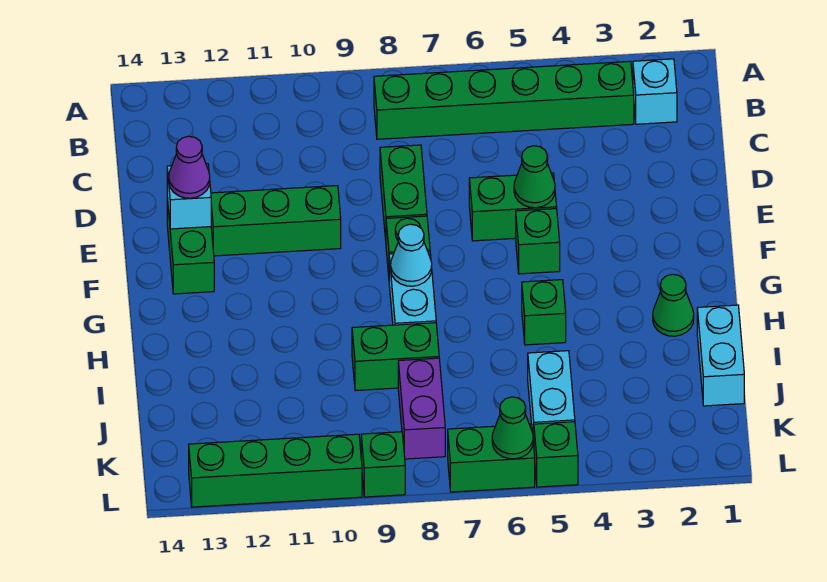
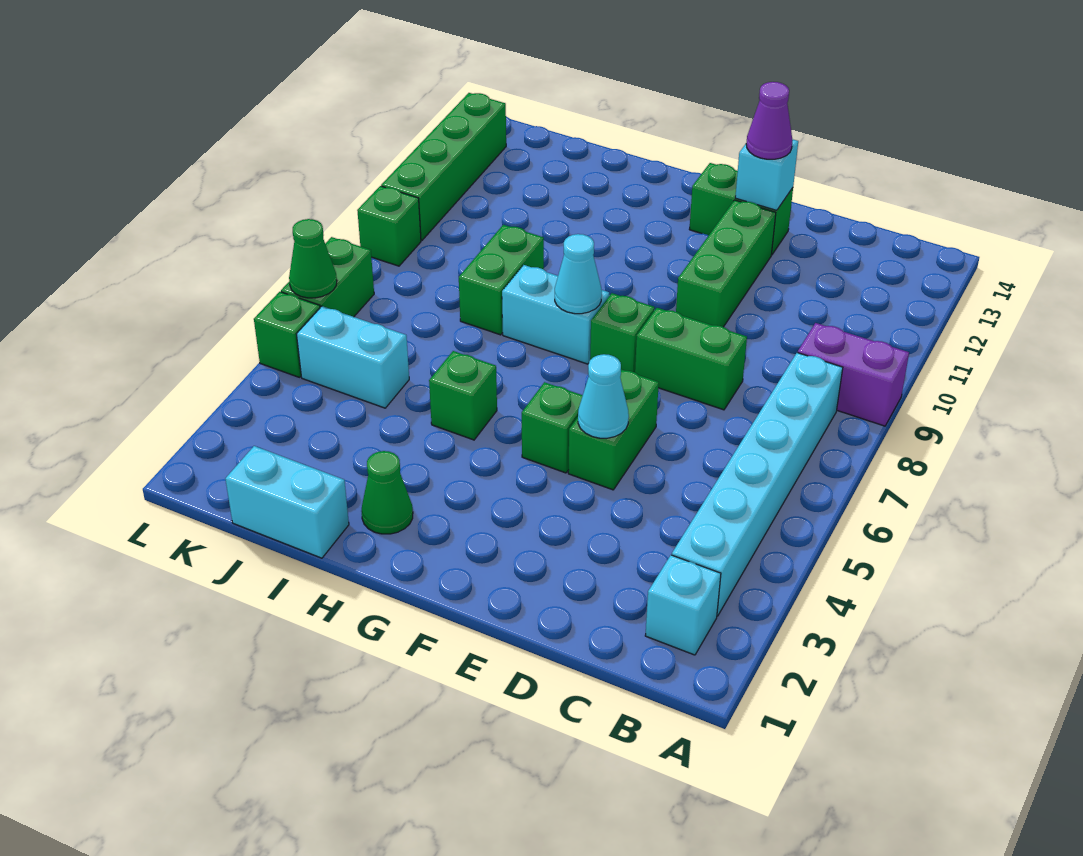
green brick B3:B8 level 1 -> cyan brick B3:B8 level 1
green cone E5 level 2 -> cyan cone E5 level 2
purple brick J8:K8 level 1 -> purple brick A9:B9 level 1

